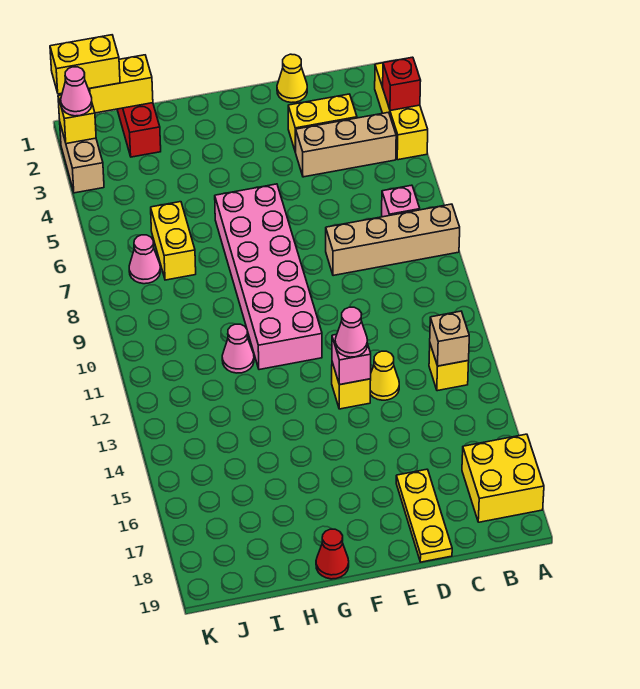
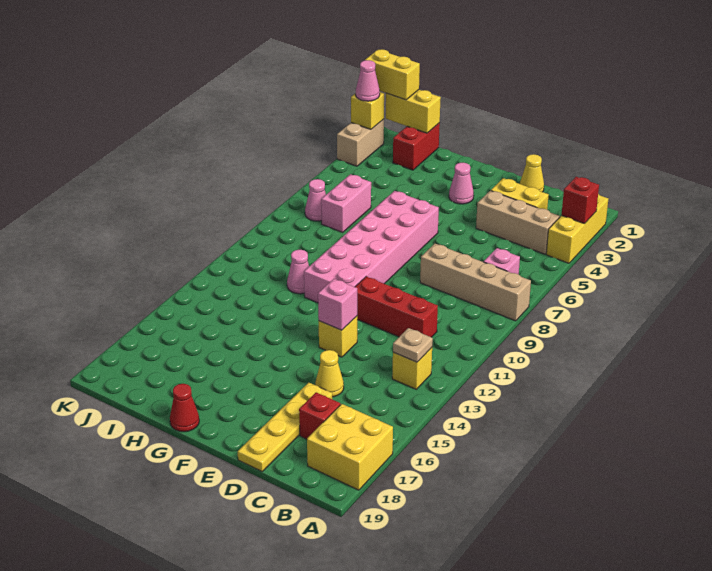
tan brick B13 level 2 -> tan plate B13 level 2
none -> red brick C11:E11 level 1
none -> red brick C17 level 1
yellow cone D13 level 1 -> yellow cone D15 level 1
yellow plate D17:D19 level 1 -> yellow plate D16:D19 level 1
pink cone E13 level 3 -> pink cone F3 level 1
yellow brick I6:I7 level 1 -> pink brick I6:I7 level 1

